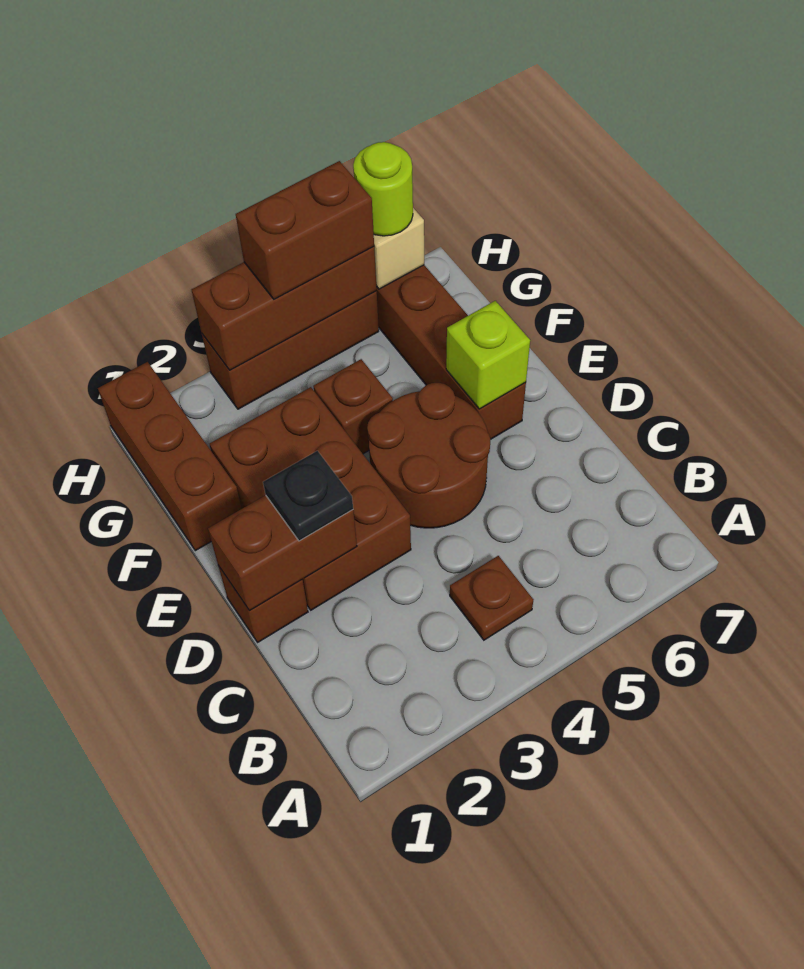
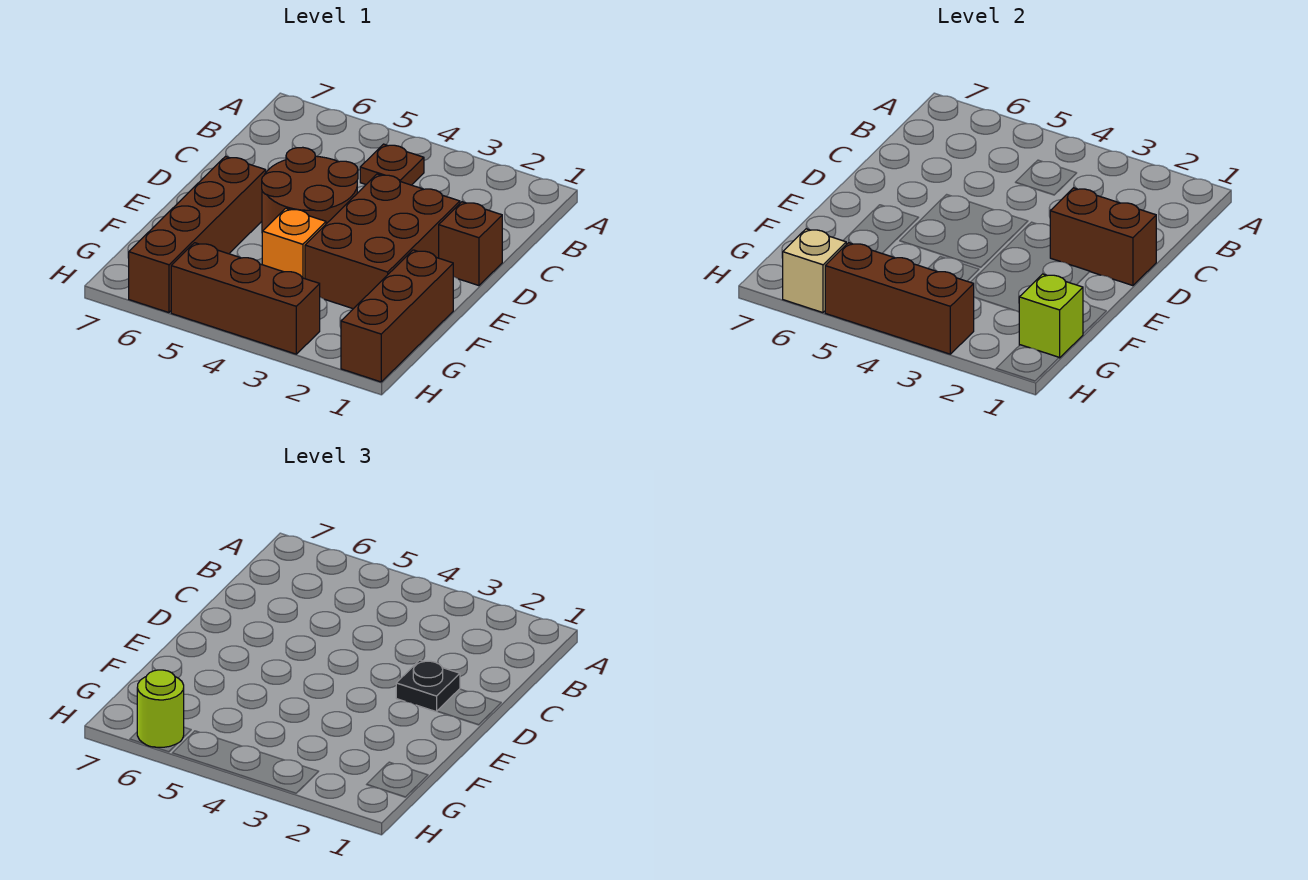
lime brick E6 level 2 -> lime brick G1 level 2
brown brick F4 level 1 -> orange brick F4 level 1
brown brick H4:H5 level 3 -> none

